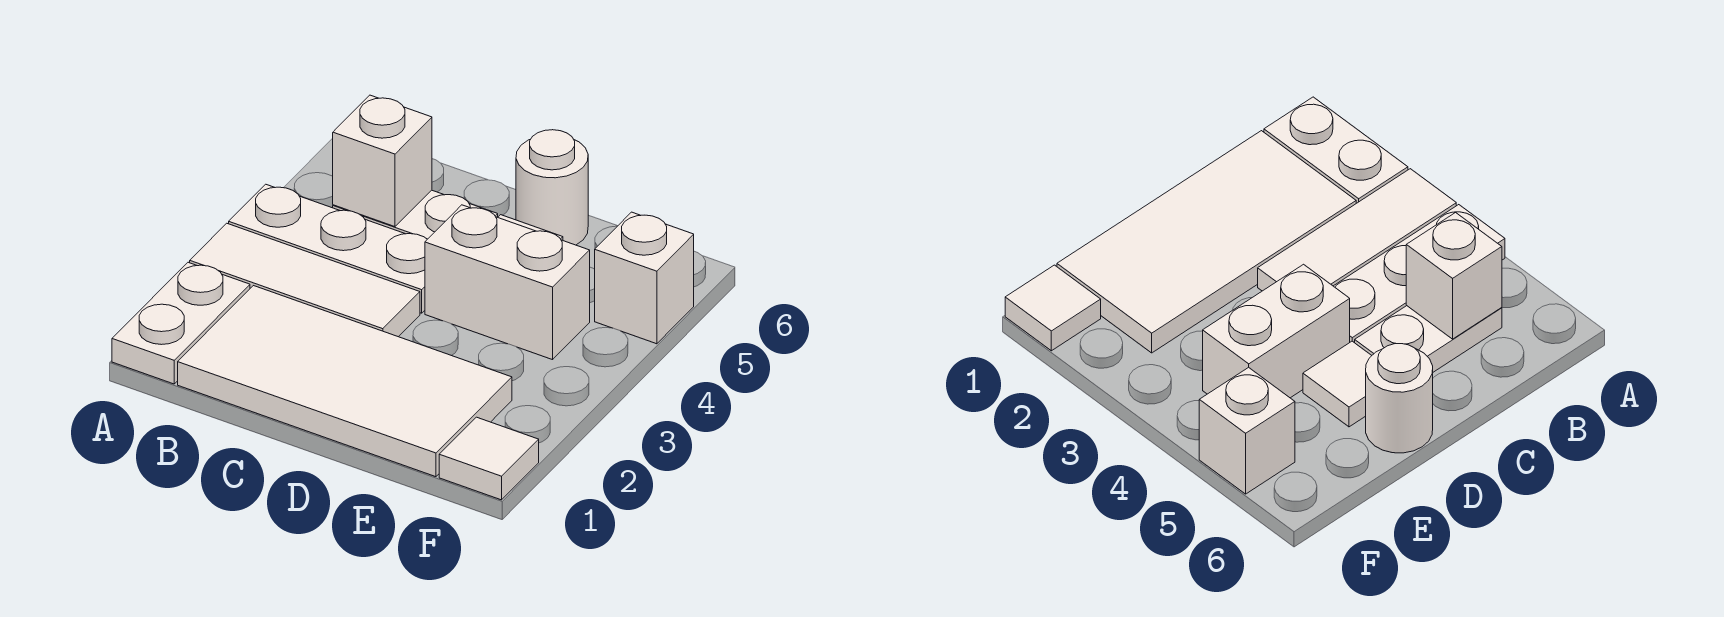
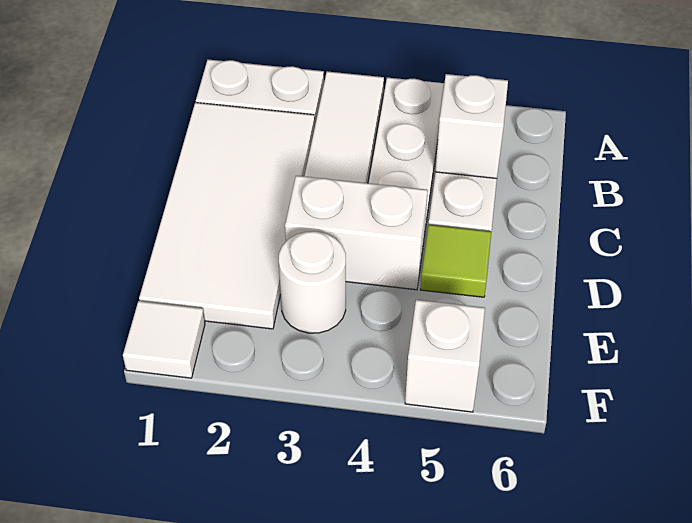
white brick D4:E4 level 1 -> white brick D3:D4 level 1
white tile D5 level 1 -> lime tile D5 level 1
white round brick D6 level 1 -> white round brick E3 level 1

